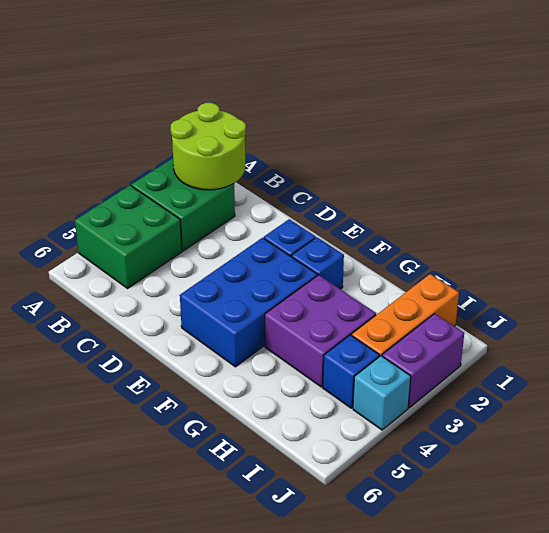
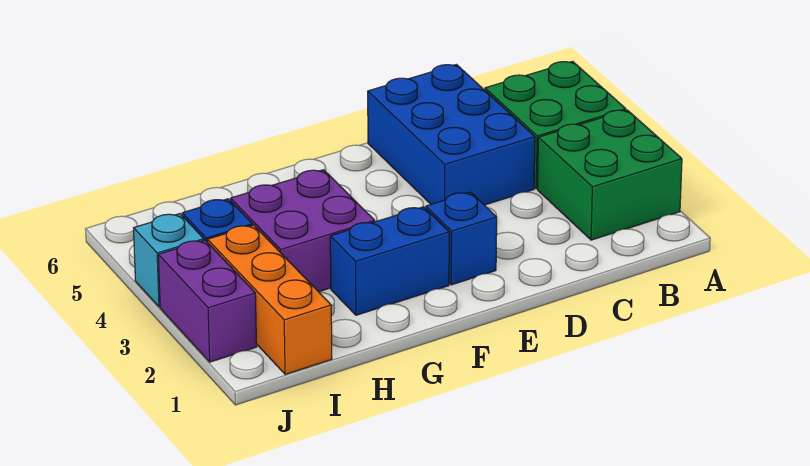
lime round brick A1:B2 level 2 -> none
blue brick E3:F5 level 1 -> blue brick C4:D6 level 1
blue brick F2 level 1 -> blue brick F2:G2 level 1

